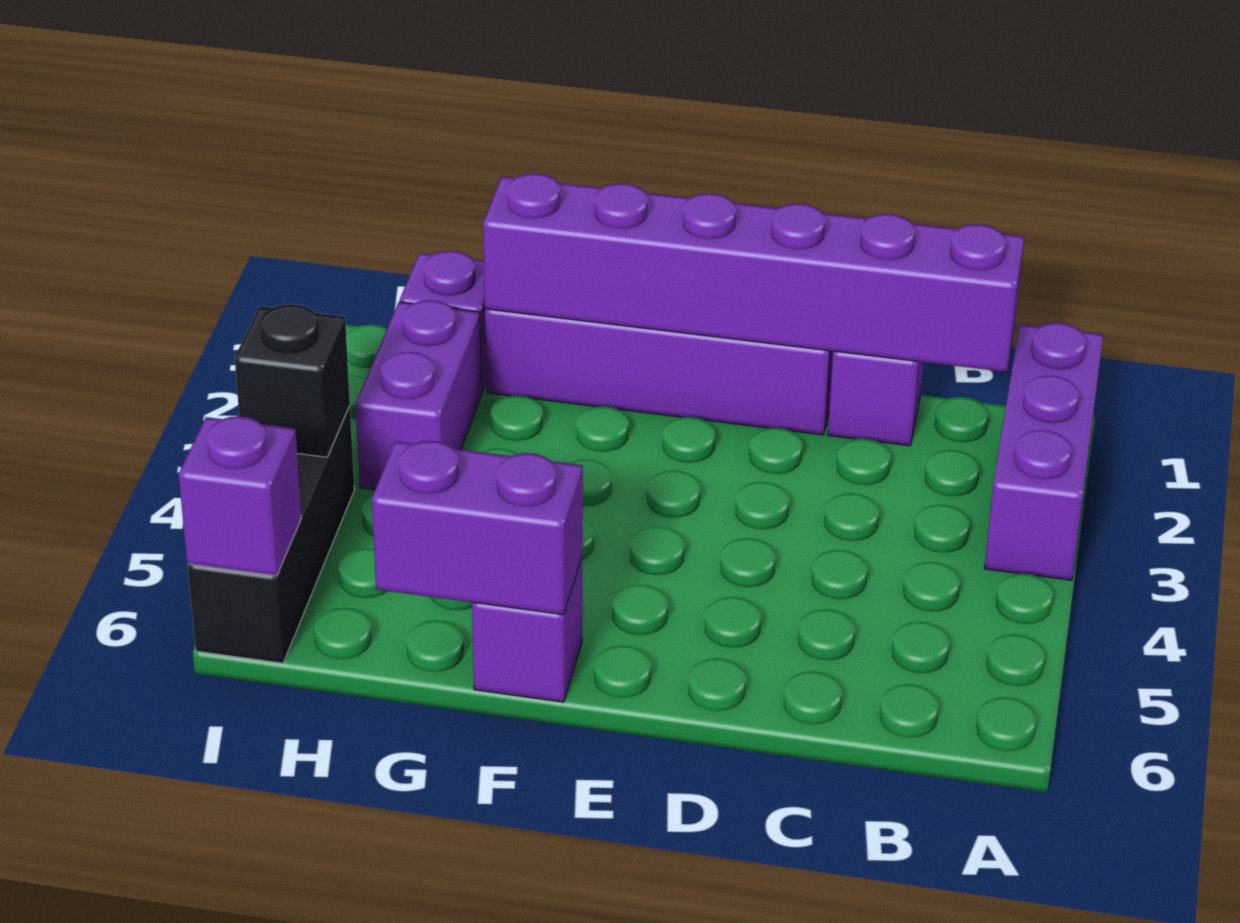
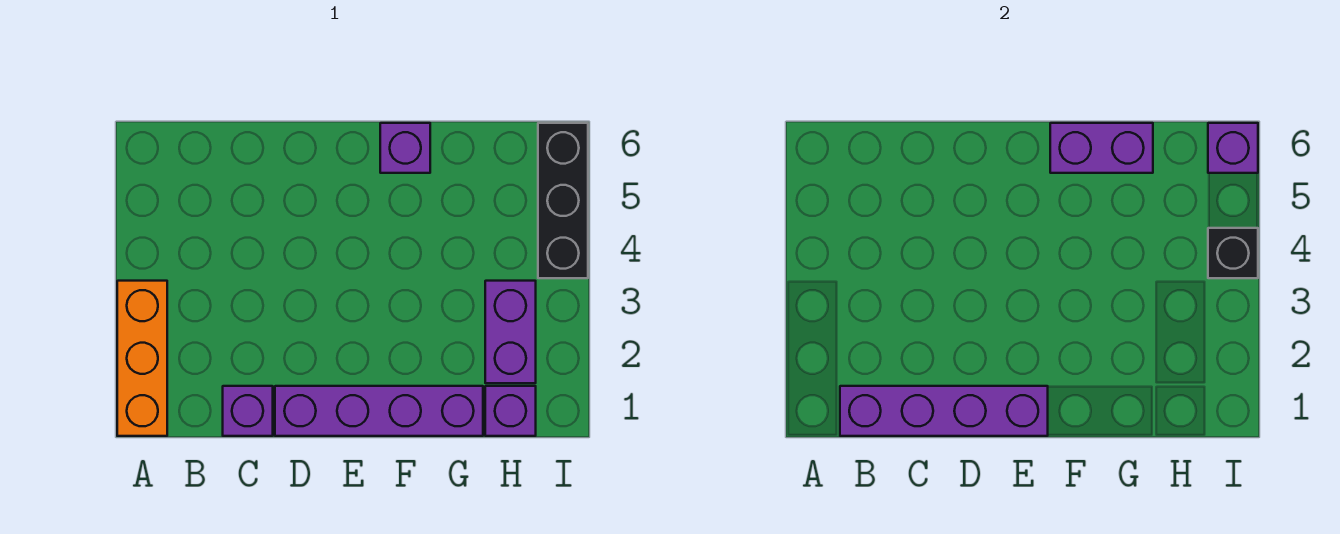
purple brick A1:A3 level 1 -> orange brick A1:A3 level 1
purple brick B1:G1 level 2 -> purple brick B1:E1 level 2

